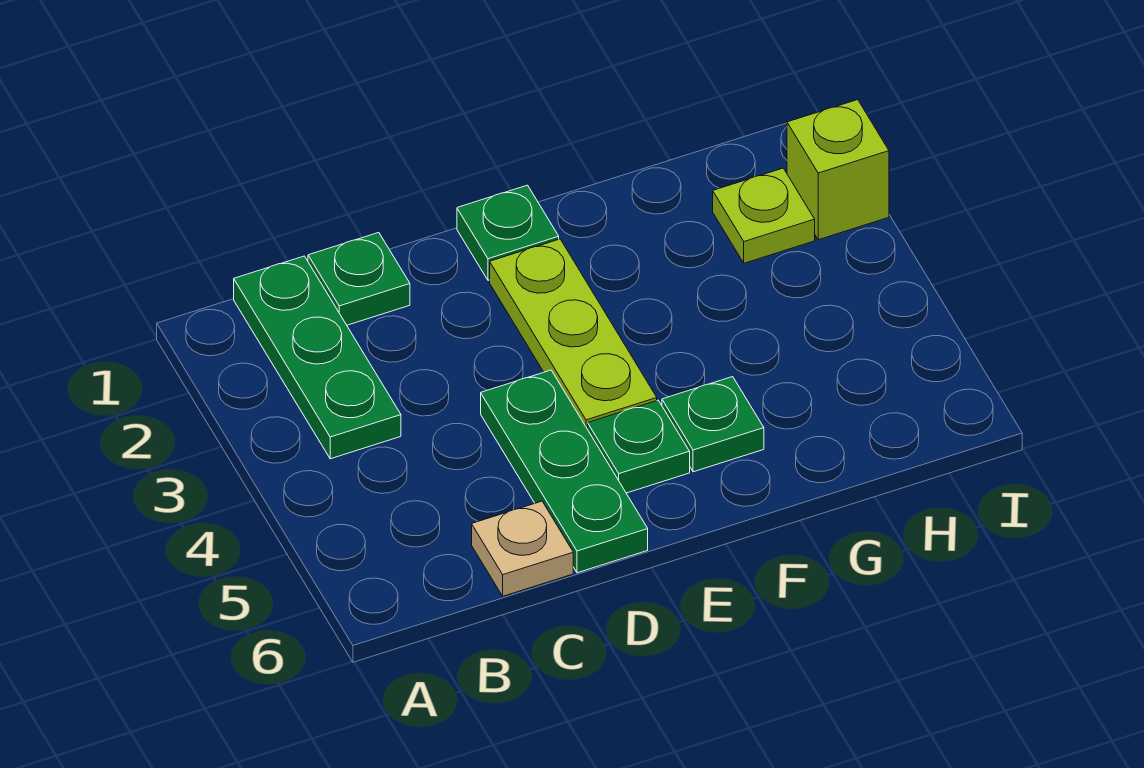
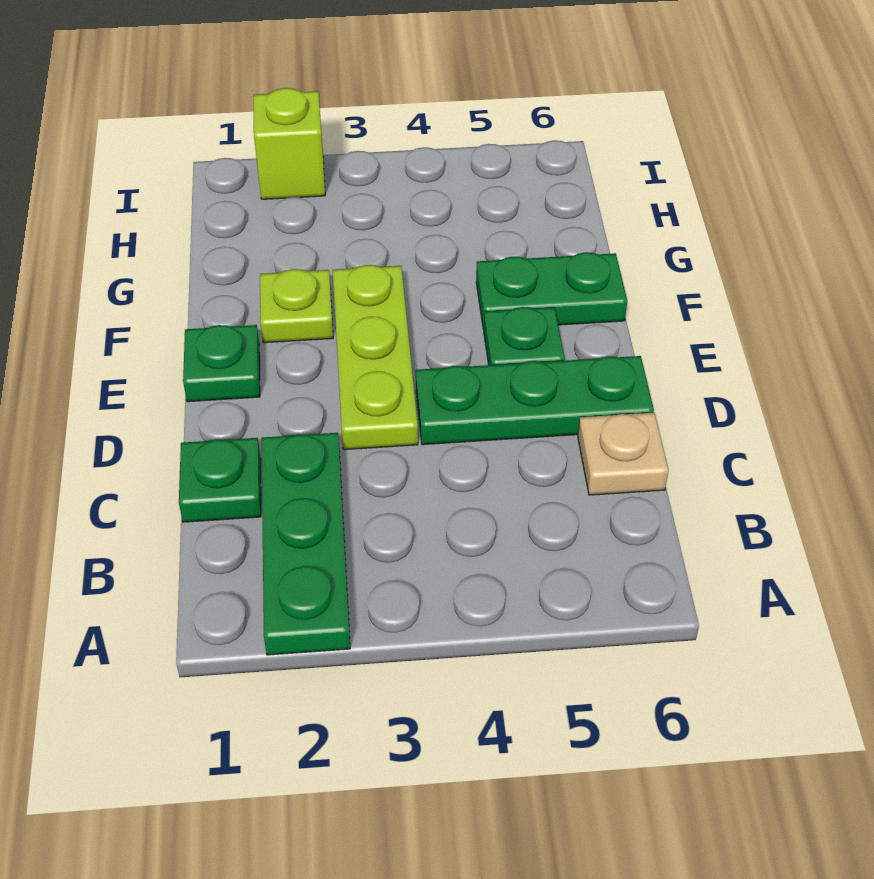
green plate B1:B3 level 1 -> green plate A2:C2 level 1
lime plate E2:E4 level 1 -> lime plate D3:F3 level 1
green plate F5 level 1 -> green plate F5:F6 level 1
lime plate H2 level 1 -> lime plate F2 level 1

